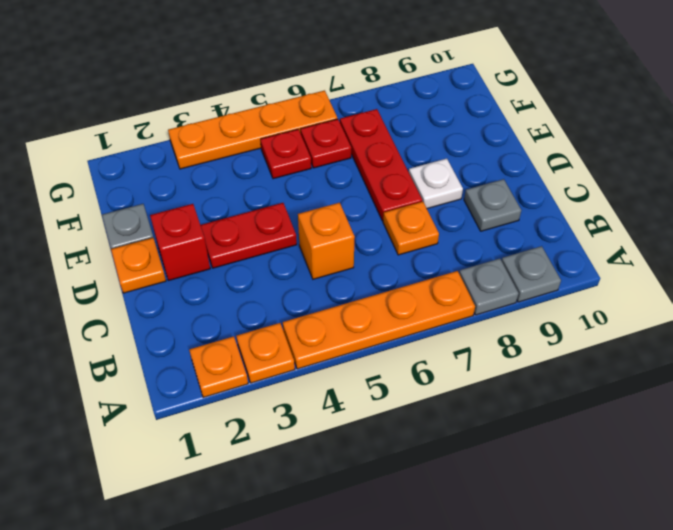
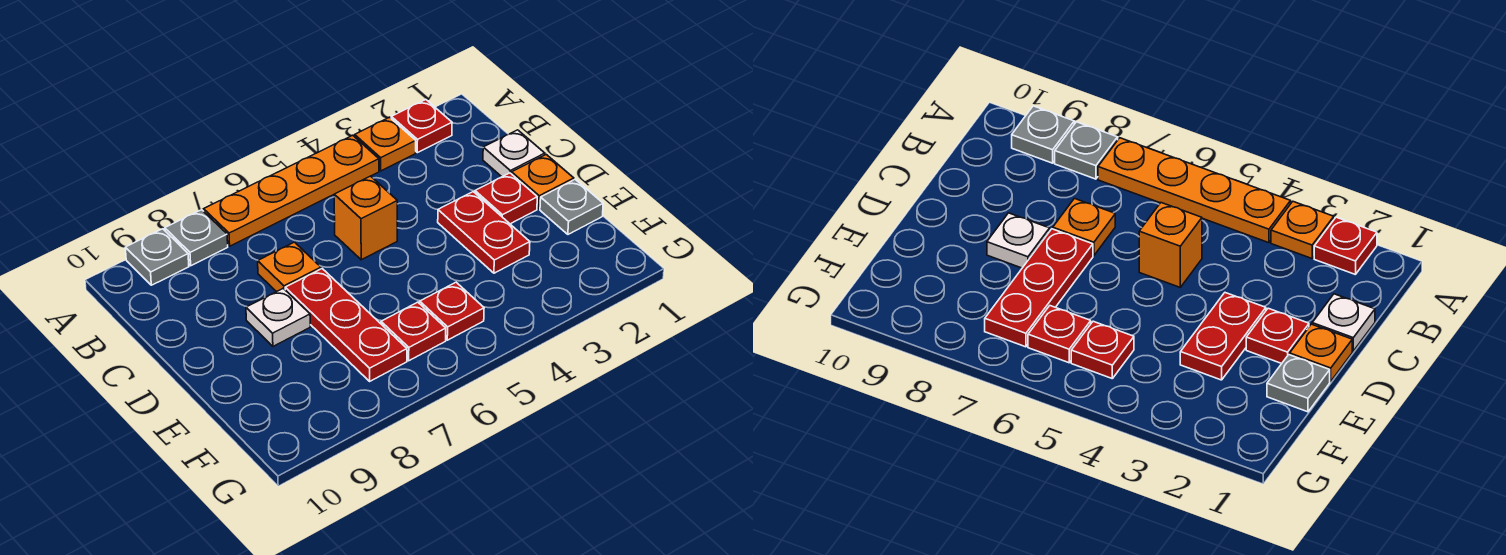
orange plate A2 level 1 -> red plate A2 level 1
none -> white plate C1 level 1
grey plate C9 level 1 -> none
red brick D2 level 1 -> red plate D2 level 1
red plate D3:D4 level 1 -> red plate D3:E3 level 1
orange plate G3:G6 level 1 -> none

